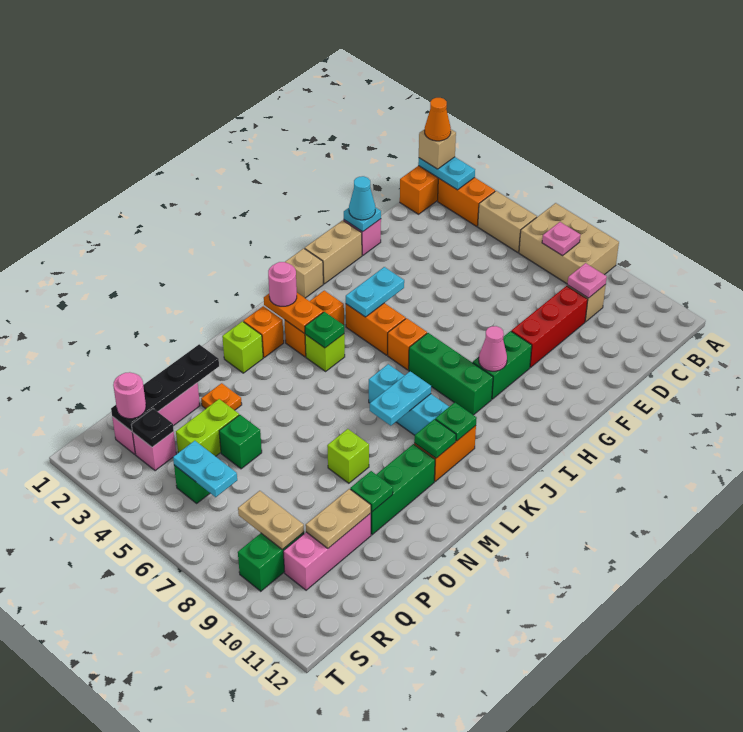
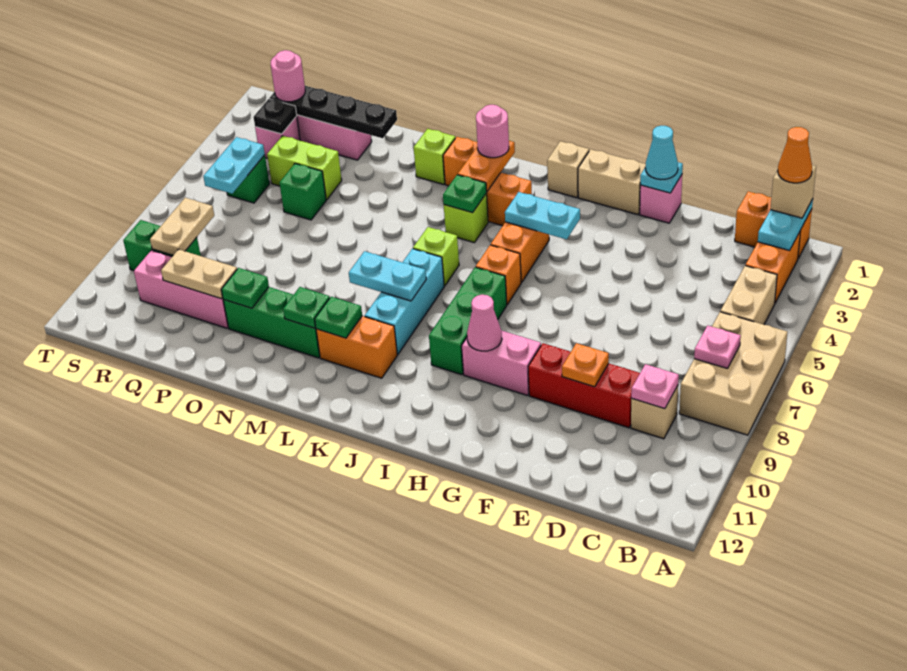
green brick G9:H9 level 1 -> pink brick G9:H9 level 1
green plate K10 level 2 -> green plate M10 level 2
lime brick N8 level 1 -> lime brick K6 level 1
orange plate O3 level 1 -> orange plate E9 level 2

